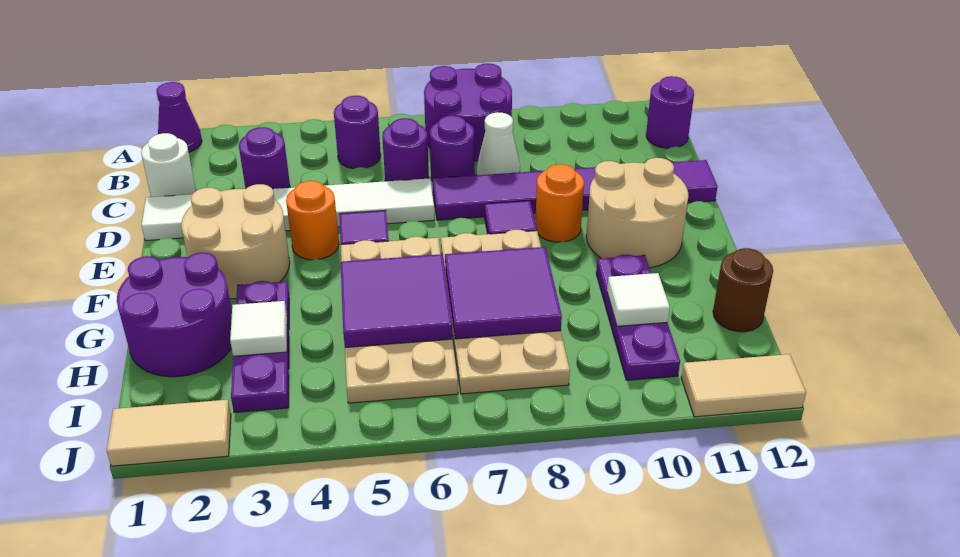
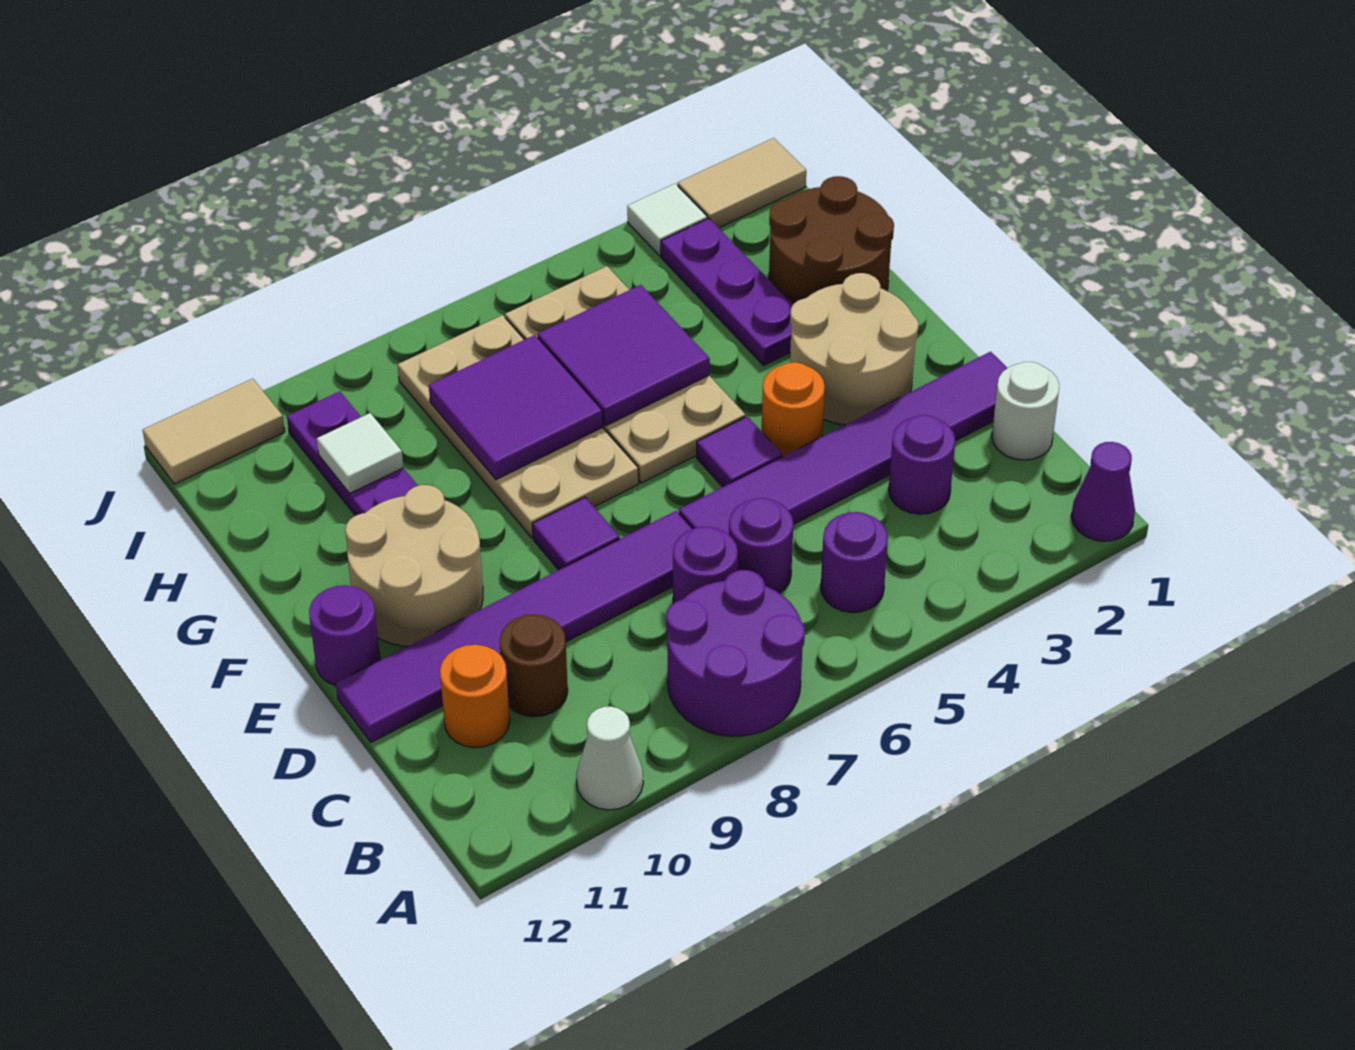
purple round brick B12 level 1 -> purple round brick E12 level 1
white cone C8 level 1 -> white cone A10 level 1
white tile D1:D6 level 1 -> purple tile D1:D6 level 1
orange round brick E9 level 1 -> orange round brick C11 level 1
purple round brick G1:H2 level 1 -> brown round brick G1:H2 level 1
white tile H3 level 2 -> white tile J3 level 1
brown round brick H12 level 1 -> brown round brick C10 level 1

